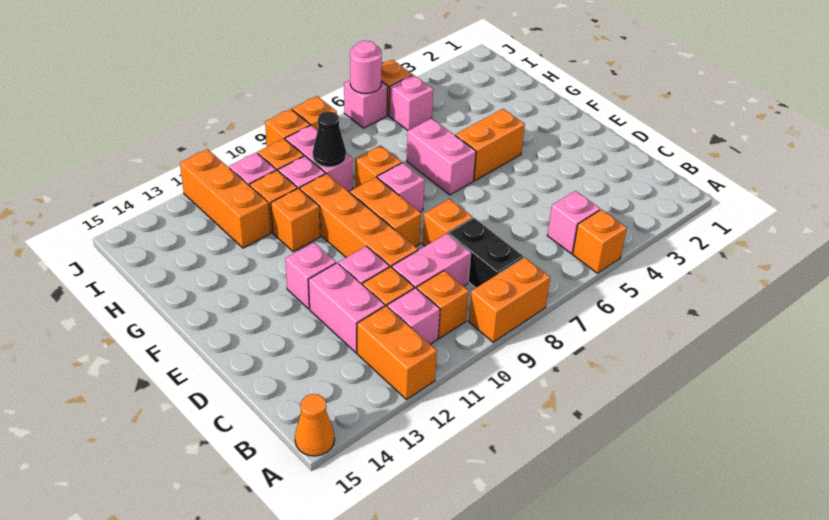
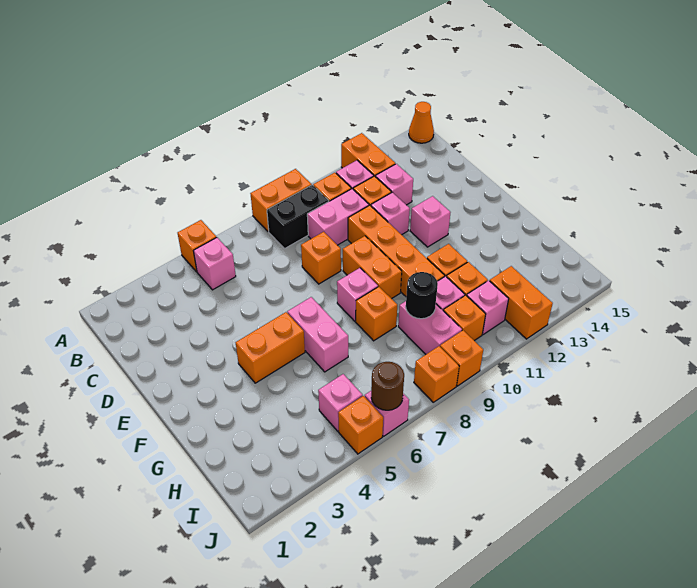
black brick B8:C8 level 1 -> black brick B8:B9 level 1
pink brick C12:D12 level 1 -> pink brick C12 level 1
black cone H9 level 2 -> black round brick H9 level 2
orange brick H12:J12 level 1 -> orange brick I12:J12 level 1
pink round brick J6 level 2 -> brown round brick J6 level 2

